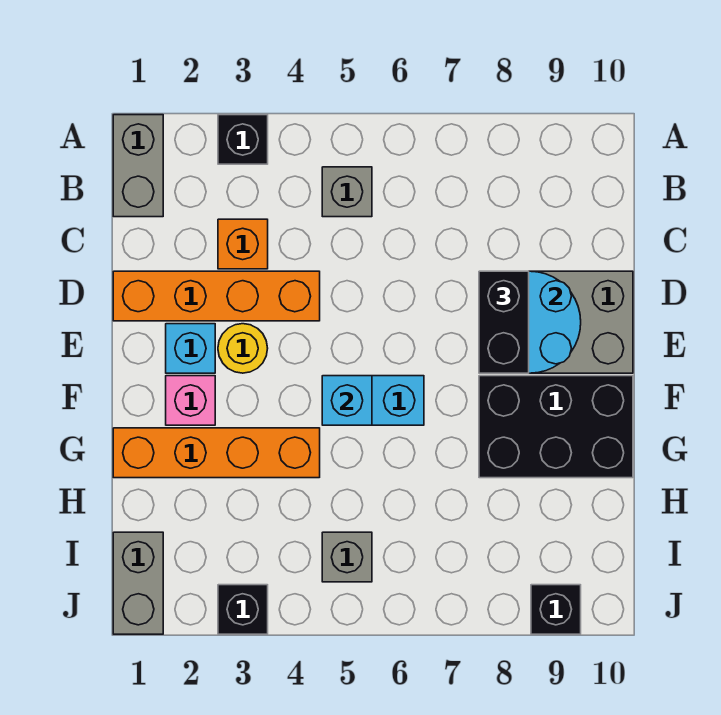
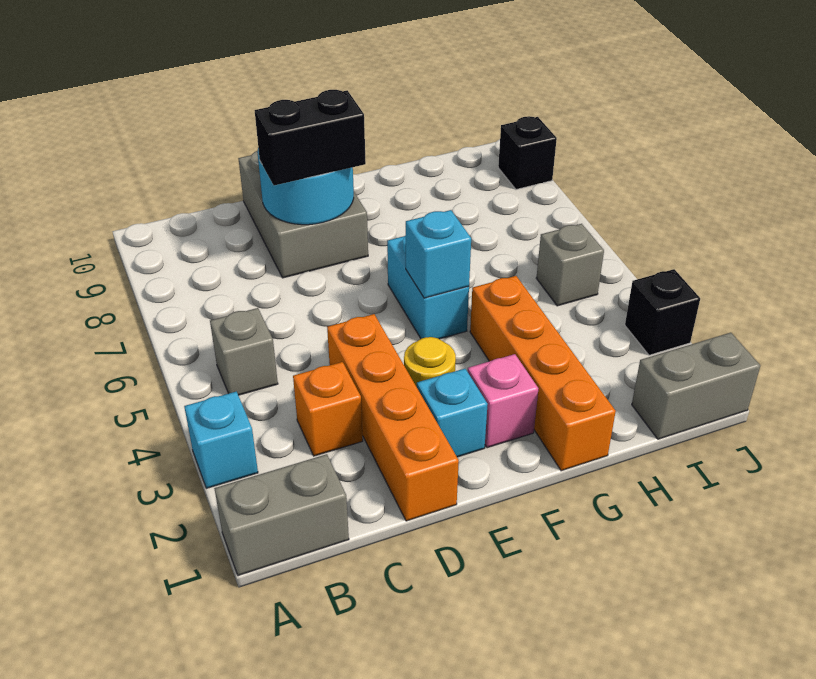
black brick A3 level 1 -> cyan brick A3 level 1
black brick F8:G10 level 1 -> none

